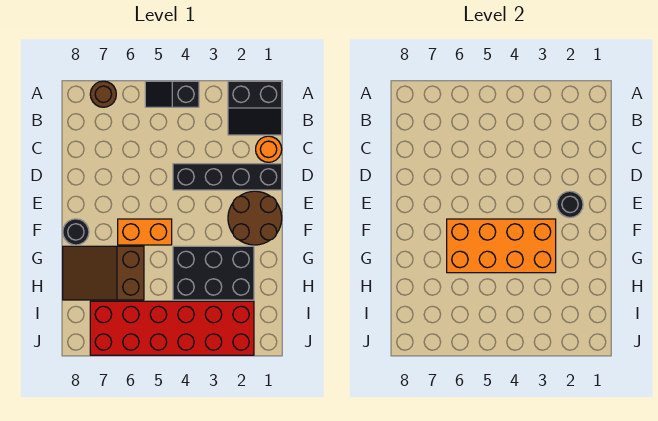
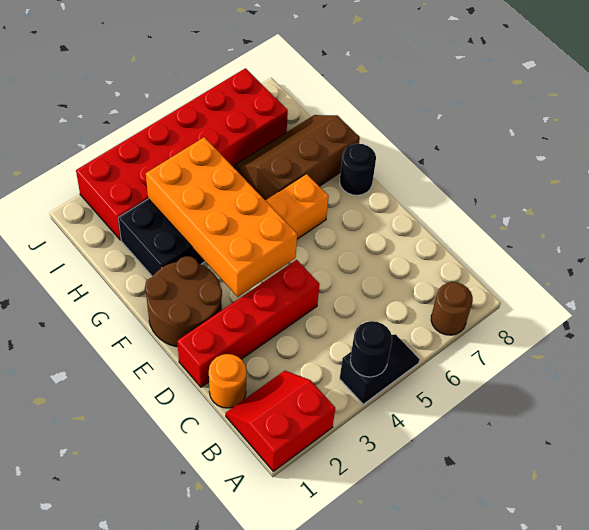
black slope A1:B2 level 1 top A -> red slope A1:B2 level 1 top A
black brick D1:D4 level 1 -> red brick D1:D4 level 1
black round brick E2 level 2 -> black round brick A4 level 2
orange brick F3:G6 level 2 -> orange brick E3:H4 level 2
brown slope G6:H8 level 1 top 6 -> brown slope G6:H8 level 1 top G

